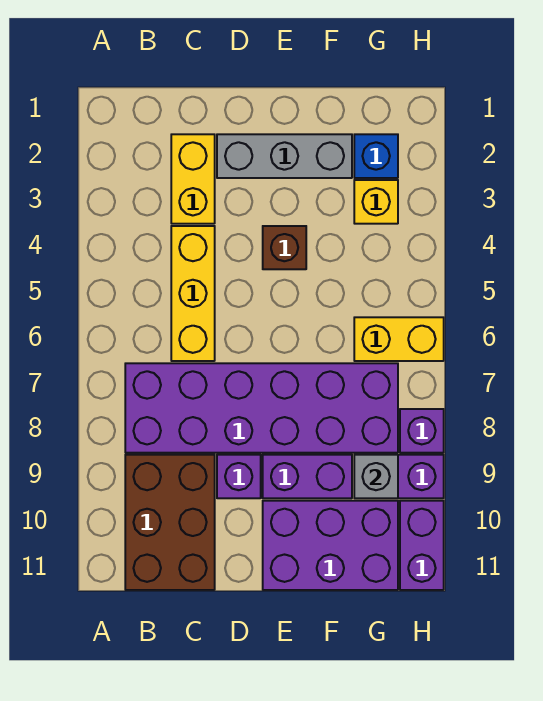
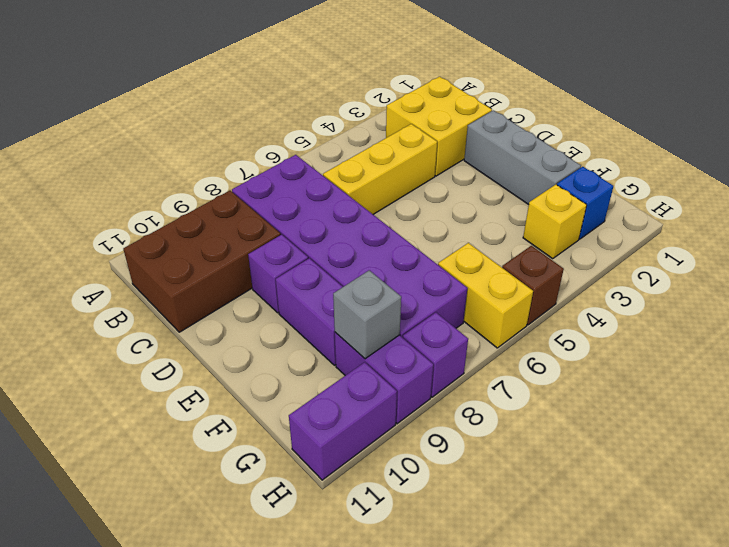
yellow brick C2:C3 level 1 -> yellow brick B2:C3 level 1
brown brick E4 level 1 -> brown brick H5 level 1
purple brick E10:G11 level 1 -> none

